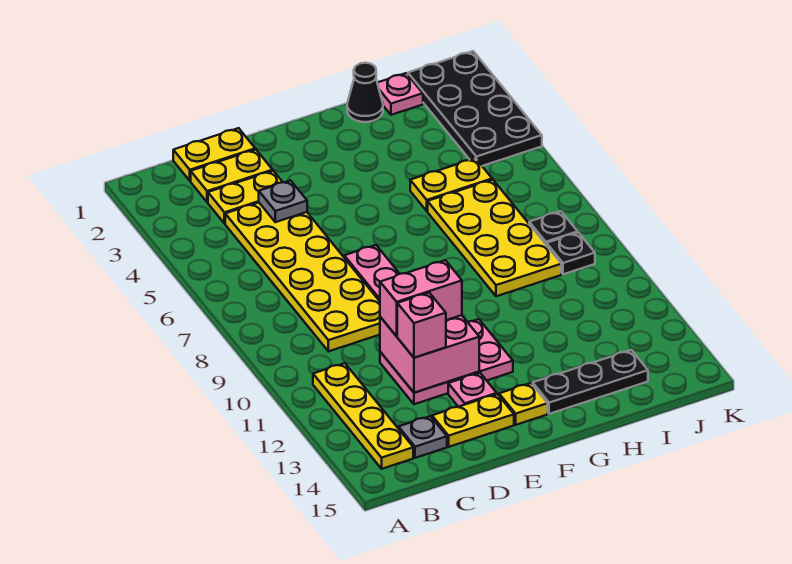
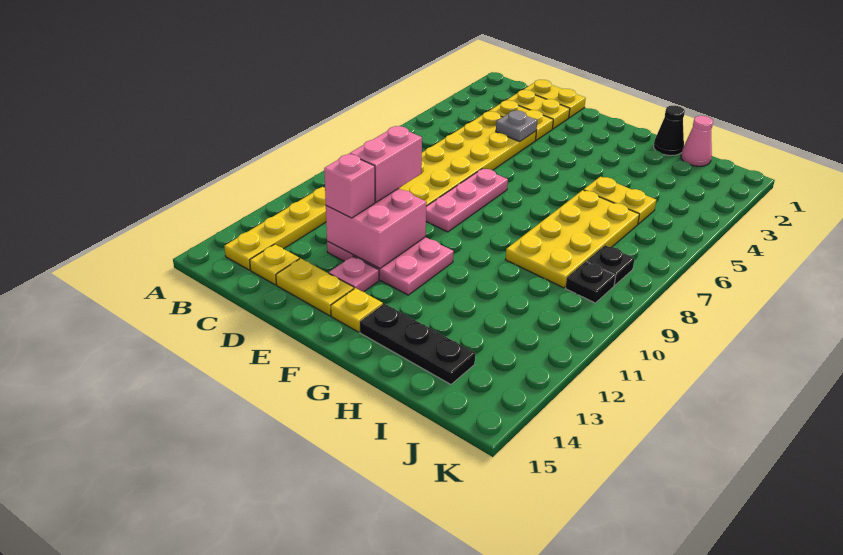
grey plate C14 level 1 -> yellow plate C14 level 1
pink brick D11:E11 level 3 -> pink brick D10:D11 level 3
pink plate I1 level 1 -> pink cone I1 level 1
black plate J1:K4 level 1 -> none

